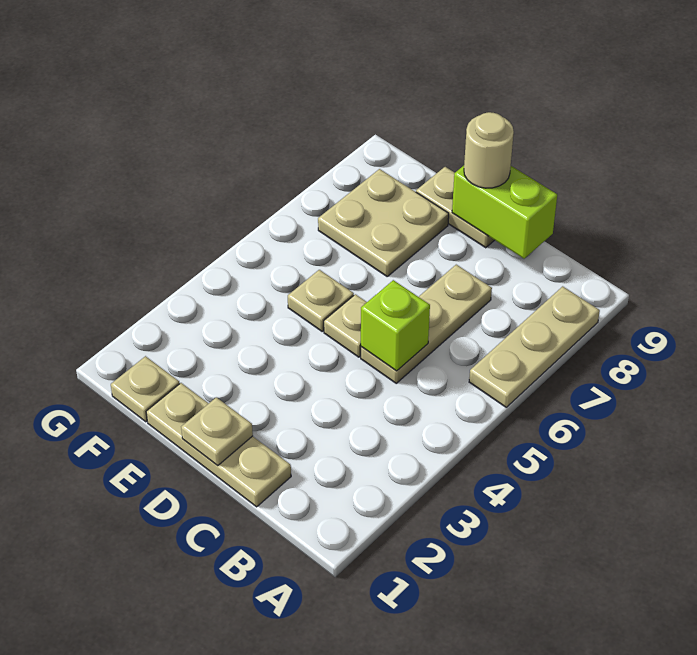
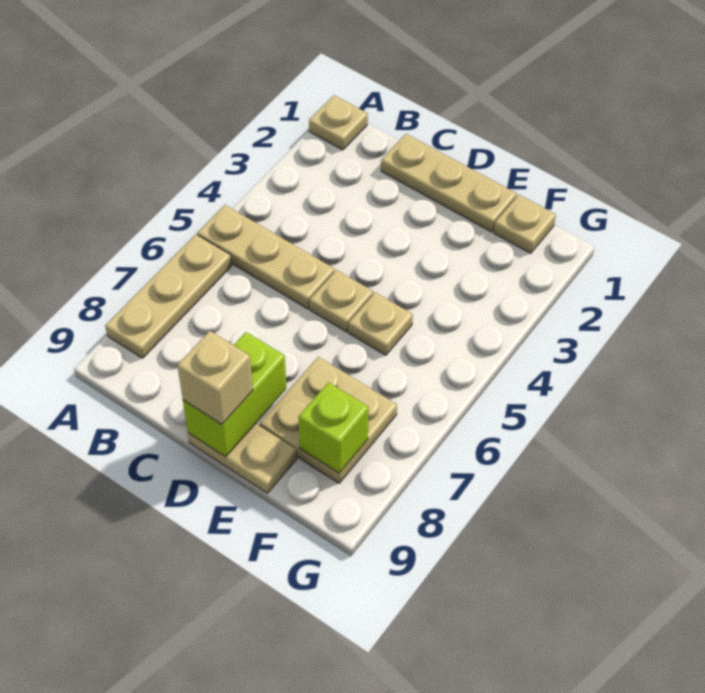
tan plate C5:C7 level 1 -> tan plate A5:C5 level 1
lime brick C5 level 2 -> lime brick F8 level 2
lime brick C9:D9 level 2 -> lime brick D8:D9 level 2
tan plate D1 level 2 -> tan plate A1 level 1
tan round brick D9 level 3 -> tan brick D9 level 3

